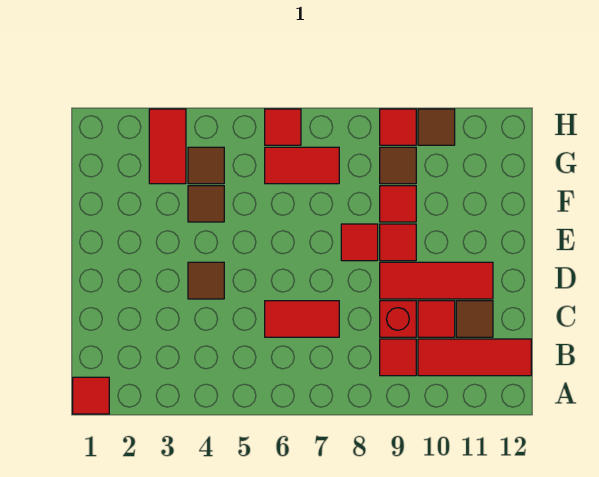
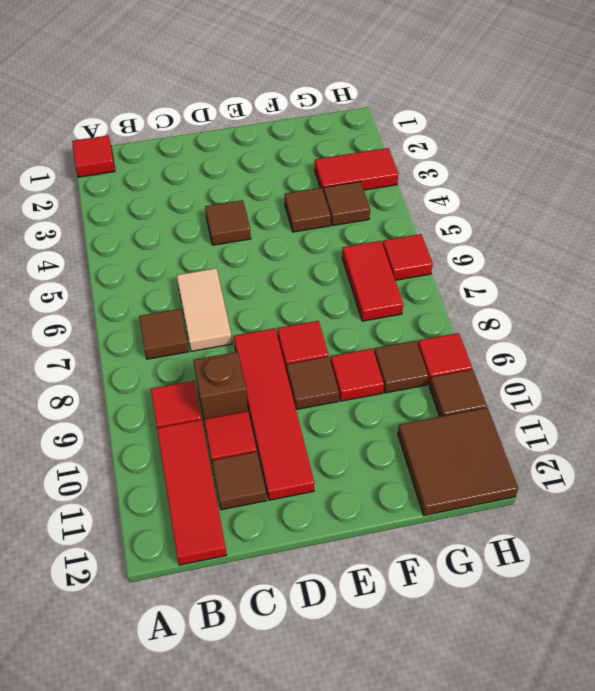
none -> brown tile B7 level 1
red tile C6:C7 level 1 -> tan tile C6:C7 level 1
red brick C9 level 1 -> brown brick C9 level 1
red tile D9:D11 level 1 -> red tile D8:D11 level 1
red tile E9 level 1 -> brown tile E9 level 1
none -> brown tile G11:H12 level 1

